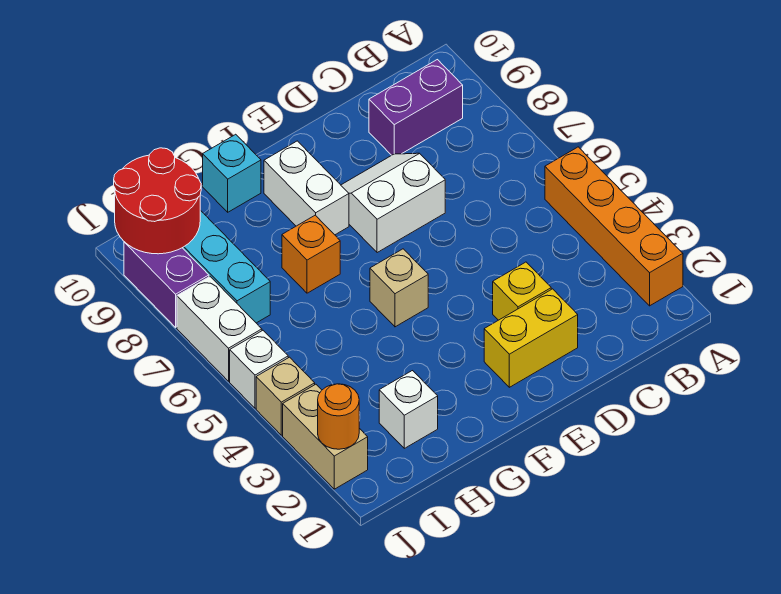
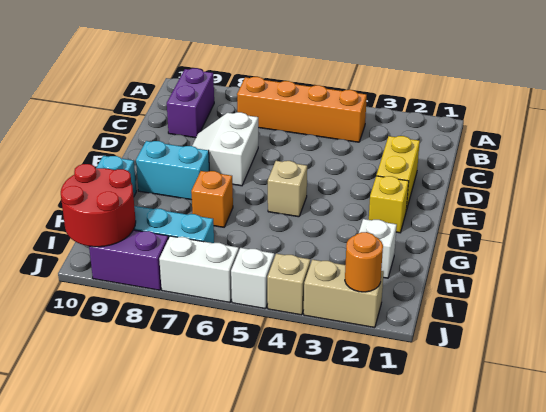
orange brick A2:A5 level 1 -> orange brick B4:B7 level 1
yellow brick D3 level 1 -> yellow brick F2 level 1
white brick F8:F9 level 1 -> cyan brick F8:F9 level 1

